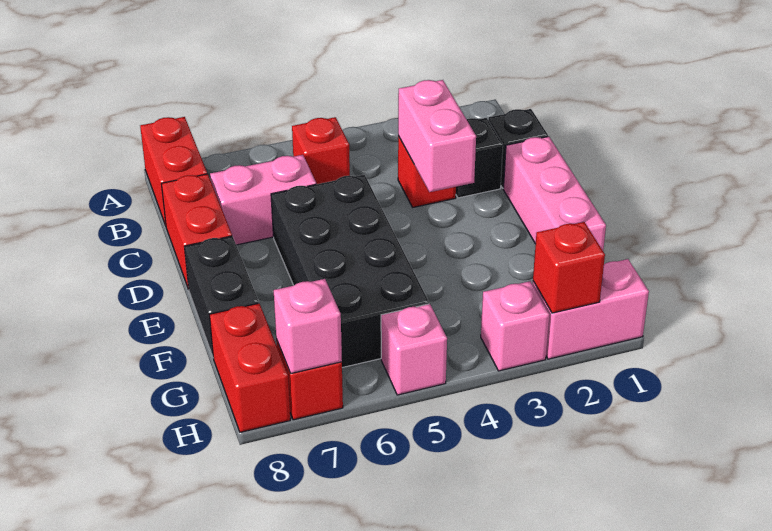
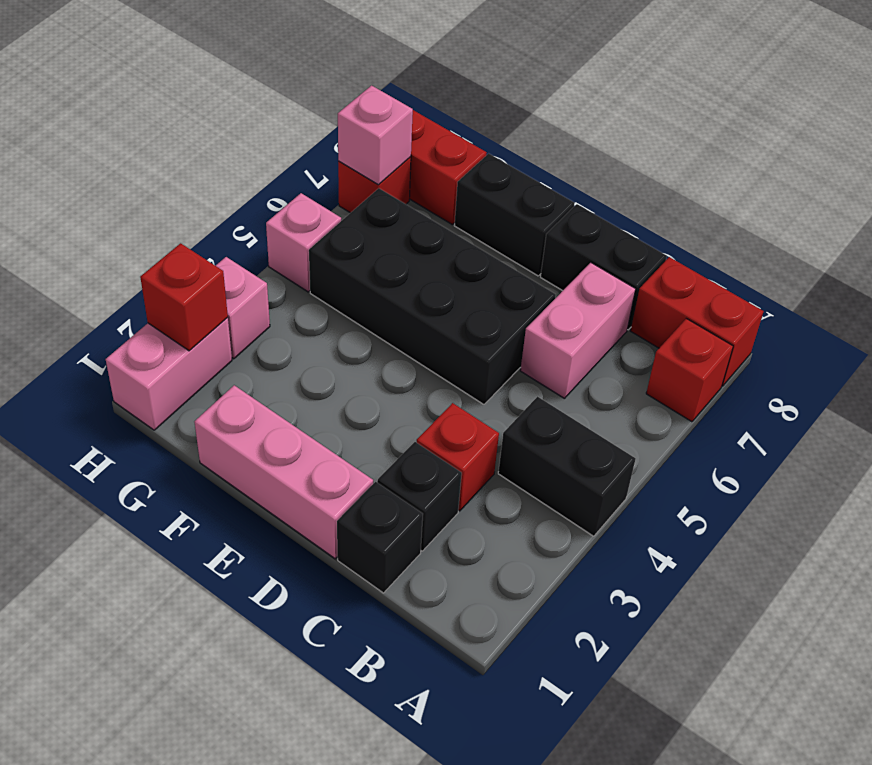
none -> black brick A4:B4 level 1
red brick B5 level 1 -> red brick A7 level 1
pink brick C3:D3 level 2 -> none
red brick C8:D8 level 1 -> black brick C8:D8 level 1

